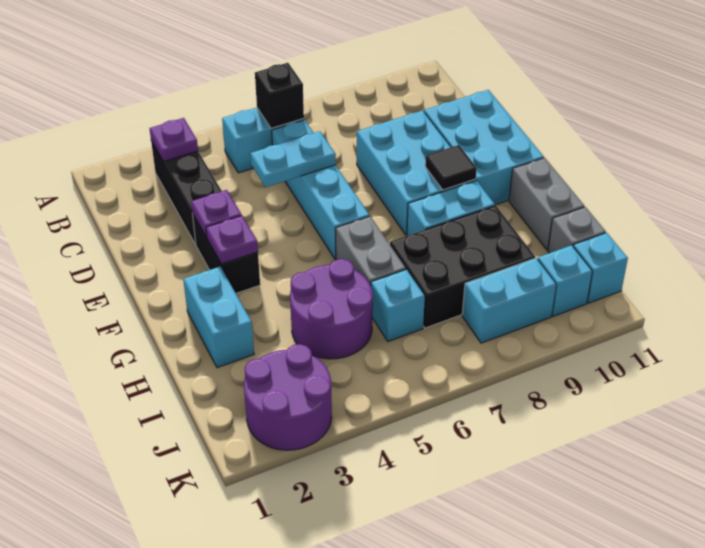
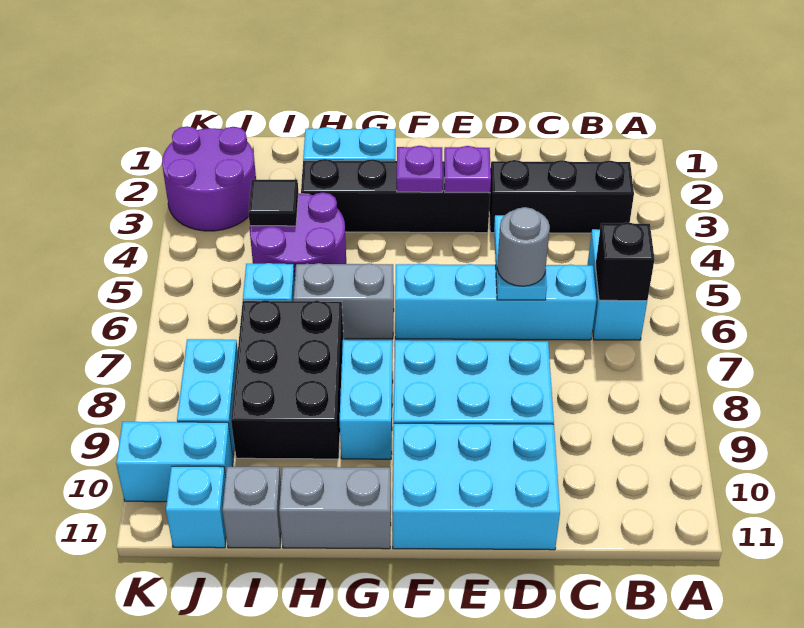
purple plate B3 level 2 -> none
none -> grey round brick D6 level 3
black brick E3:F3 level 1 -> black brick E3:H3 level 1
black tile F9 level 2 -> black tile I4 level 2
cyan brick J10 level 1 -> cyan brick J10:K10 level 1

